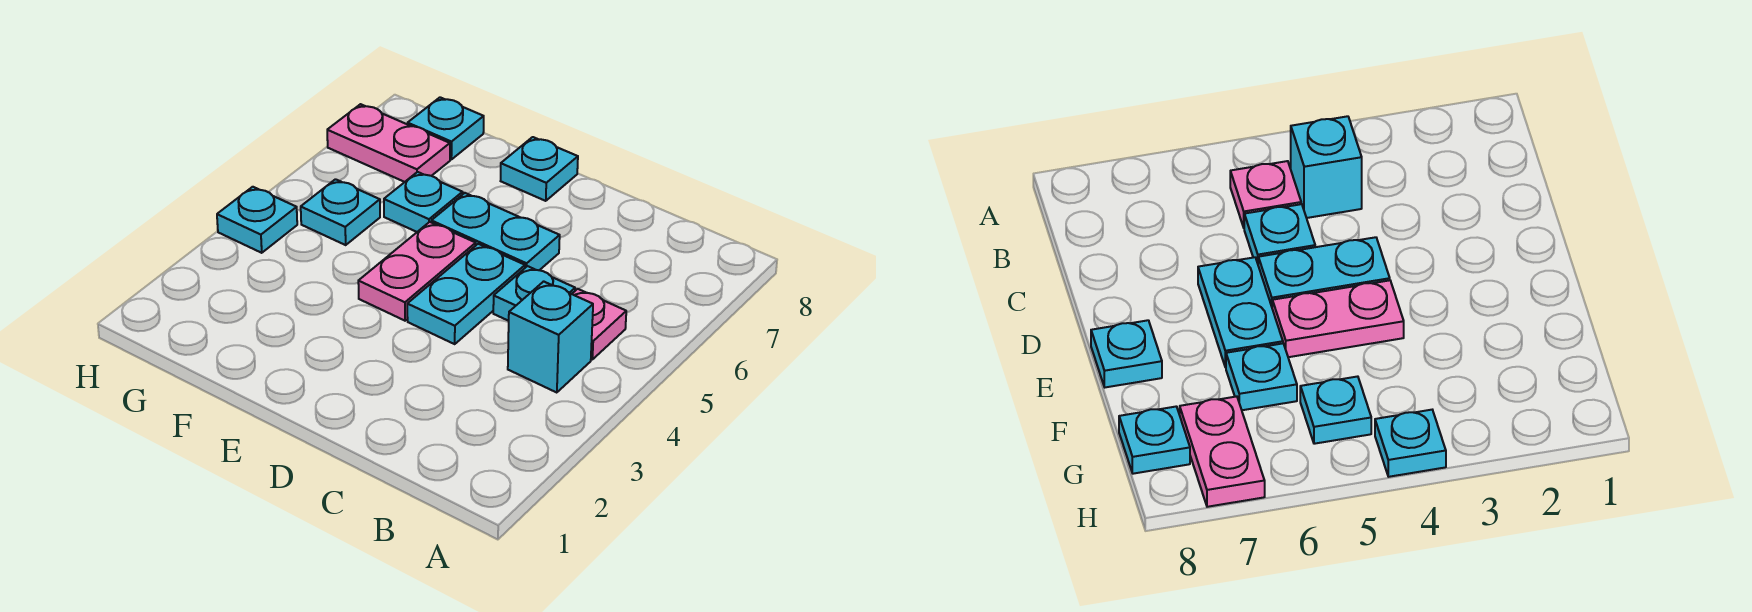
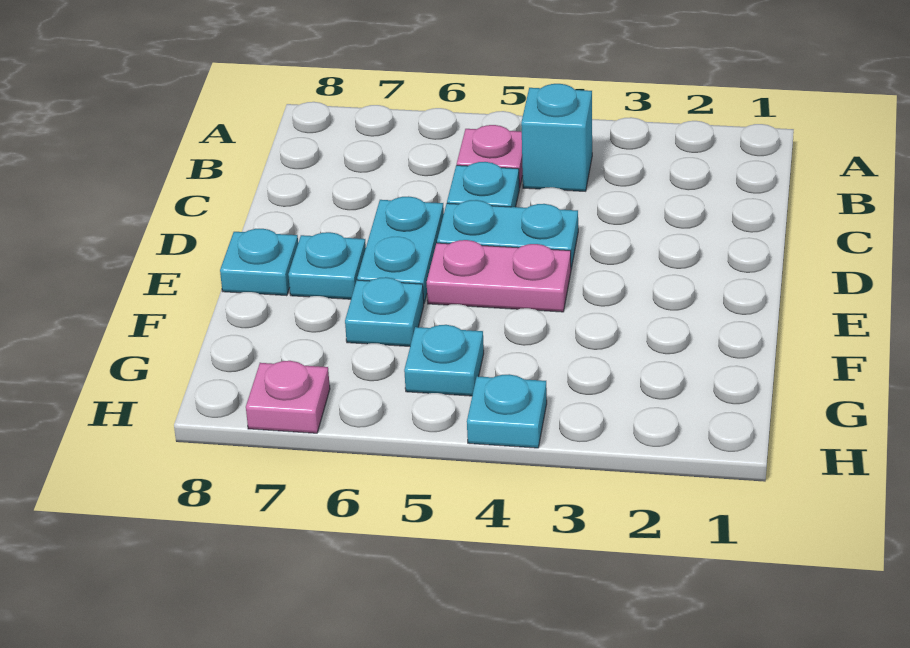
pink plate G7:H7 level 1 -> pink plate H7 level 1
cyan plate G8 level 1 -> cyan plate E7 level 1

